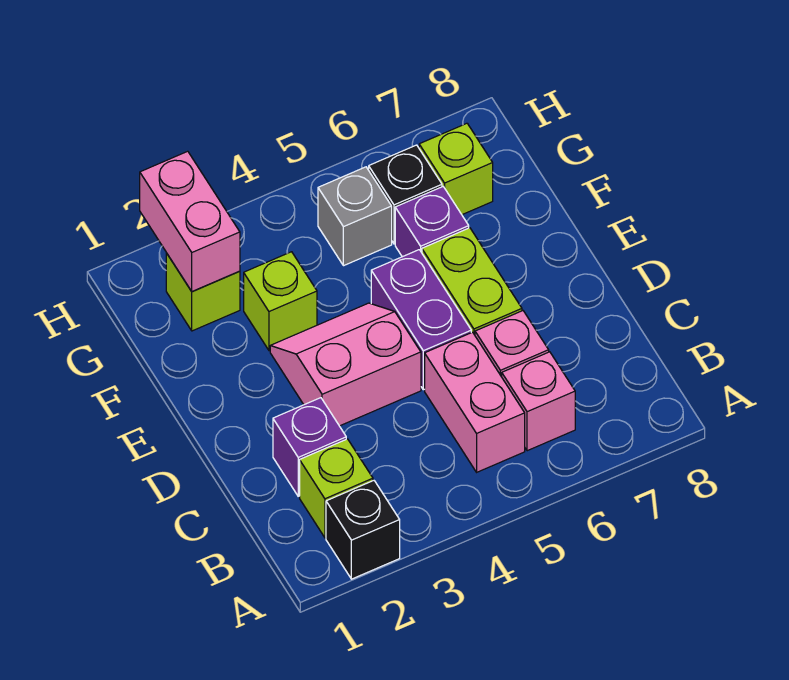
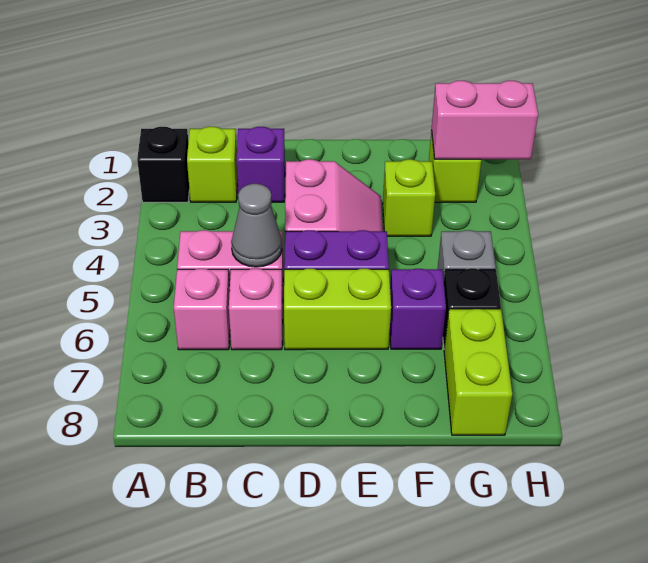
none -> grey cone C5 level 2
lime brick G7 level 1 -> lime brick G7:G8 level 1

